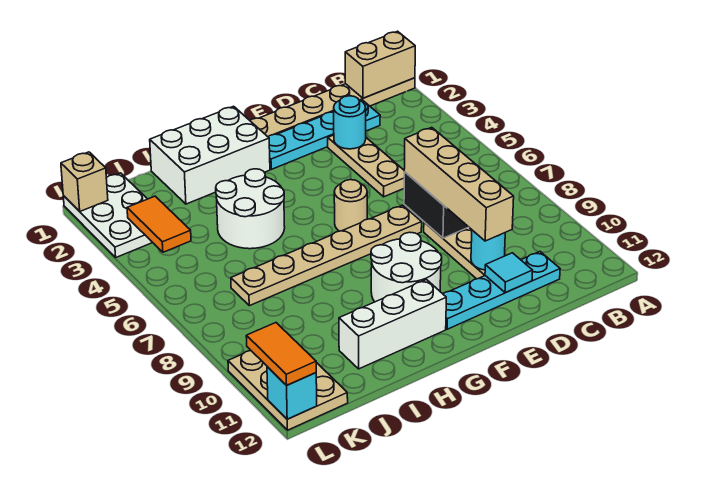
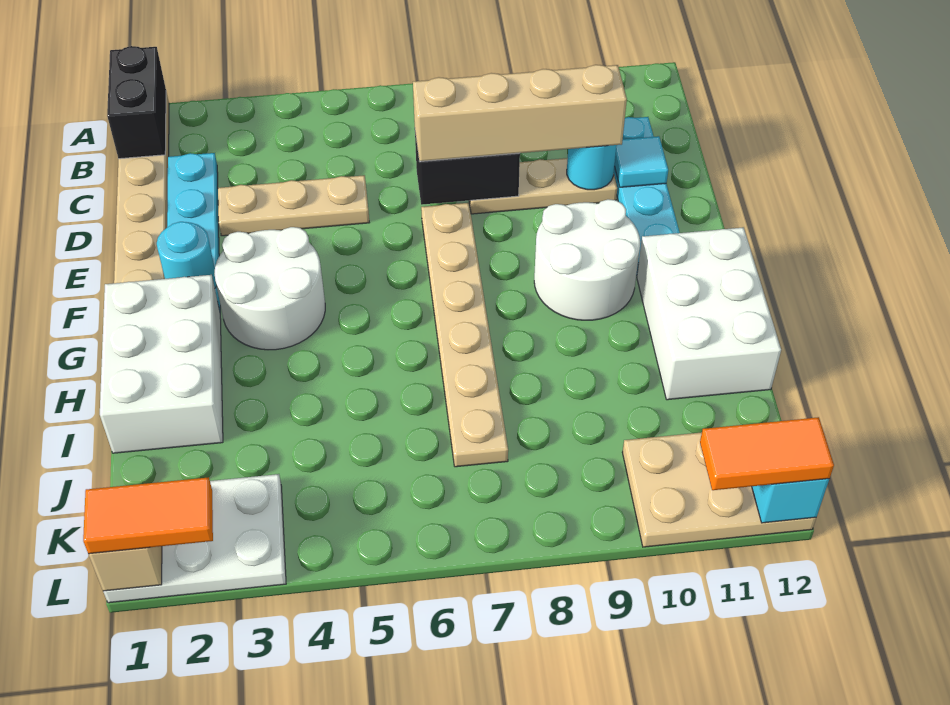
tan brick A1:B1 level 2 -> black brick A1:B1 level 2
cyan round brick D3 level 2 -> cyan round brick F2 level 2
tan round brick F6 level 1 -> none
white brick G11:I11 level 1 -> white brick G11:I12 level 1
white round brick H4:I5 level 1 -> white round brick F3:G4 level 1
orange tile K3:K4 level 2 -> orange tile L1:L2 level 3

